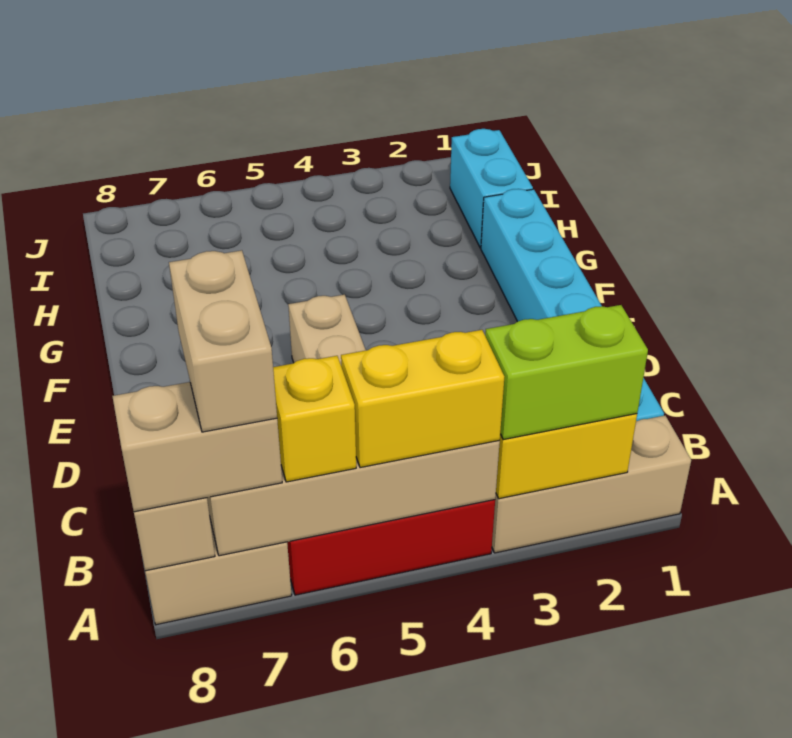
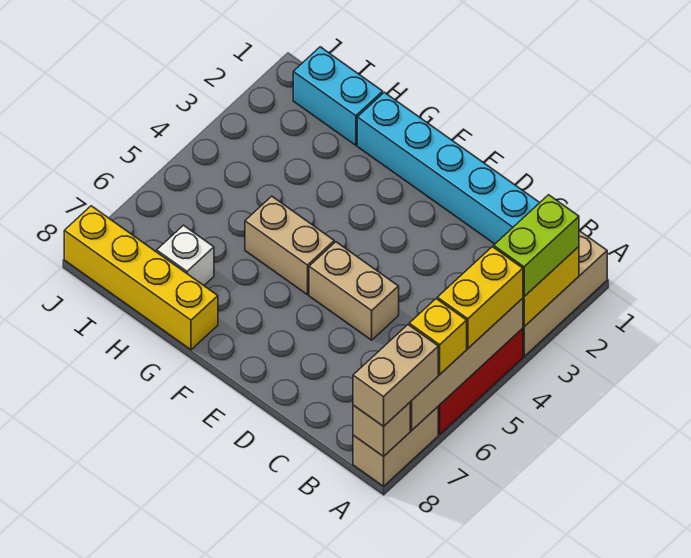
tan brick A7:B7 level 4 -> tan brick F5:G5 level 1
none -> yellow brick G8:J8 level 1
none -> white brick H7 level 1

